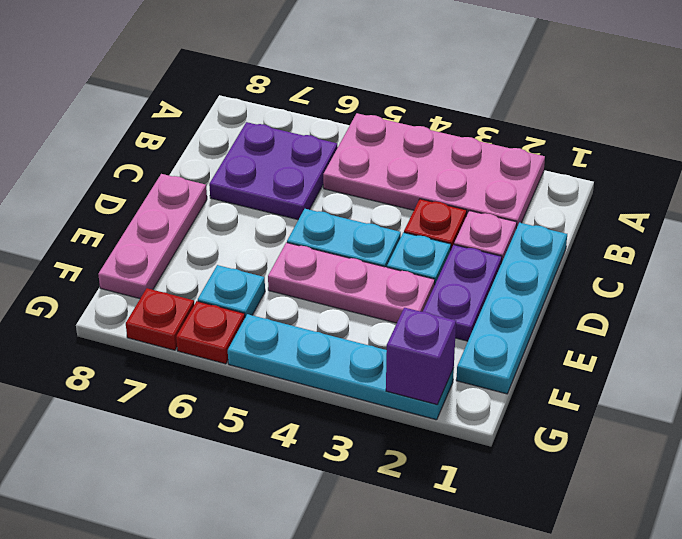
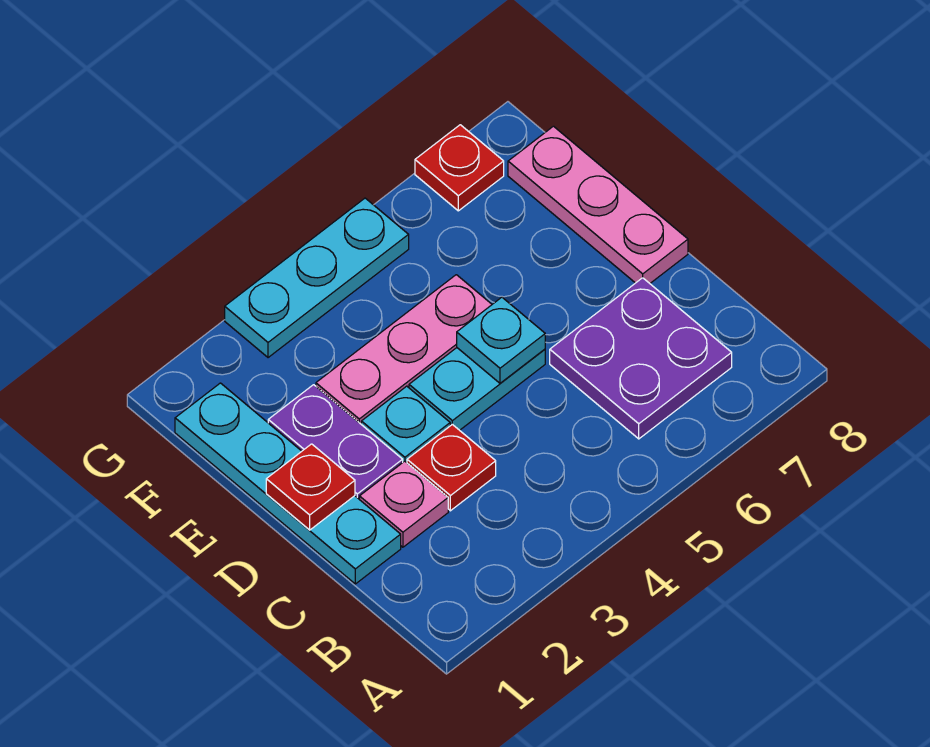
pink plate A2:B5 level 1 -> none
cyan plate F6 level 1 -> cyan plate D5 level 2
cyan plate G2:G5 level 1 -> cyan plate G3:G5 level 1
purple brick G2 level 2 -> none
red plate G6 level 1 -> red plate D1 level 2

